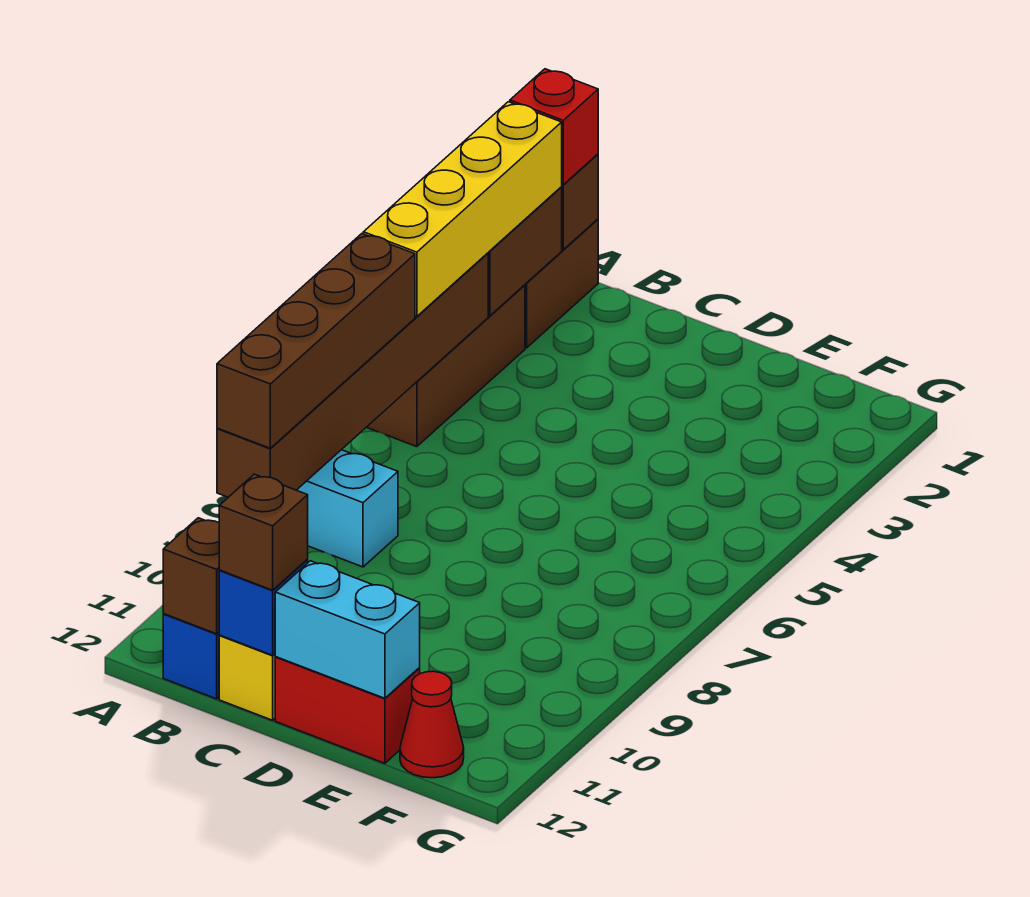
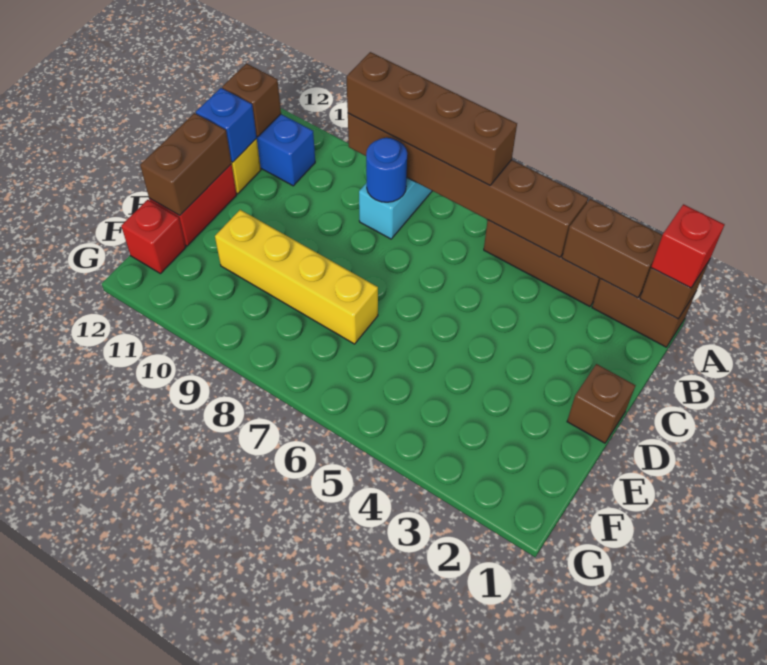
yellow brick A2:A5 level 3 -> yellow brick E7:E10 level 1
none -> blue round brick B8 level 2
brown brick C12 level 3 -> brown brick D1 level 1
cyan brick D12:E12 level 2 -> brown brick D12:E12 level 2
red cone F12 level 1 -> red brick F12 level 1

